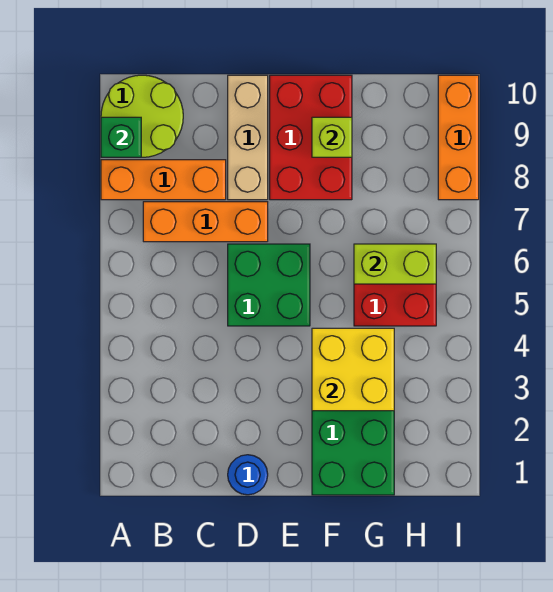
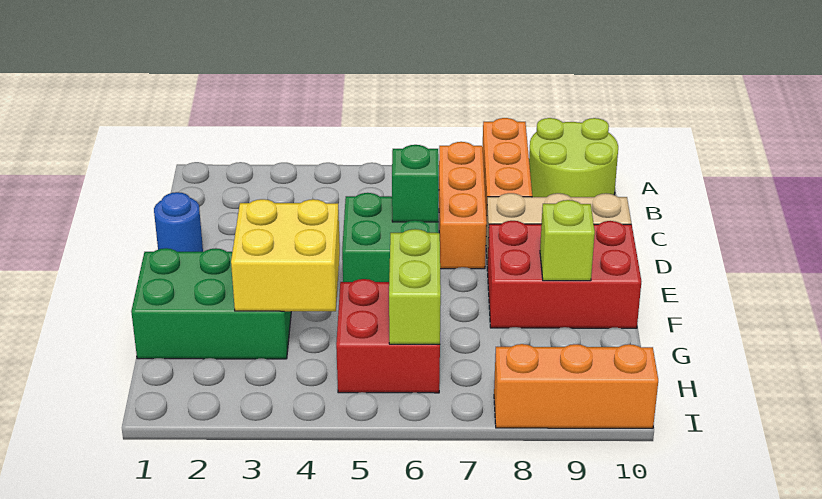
green brick A9 level 2 -> green brick D6 level 2

